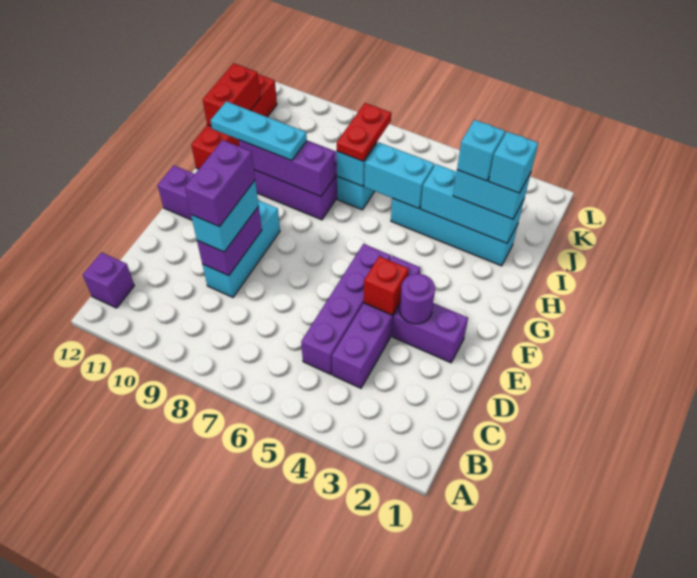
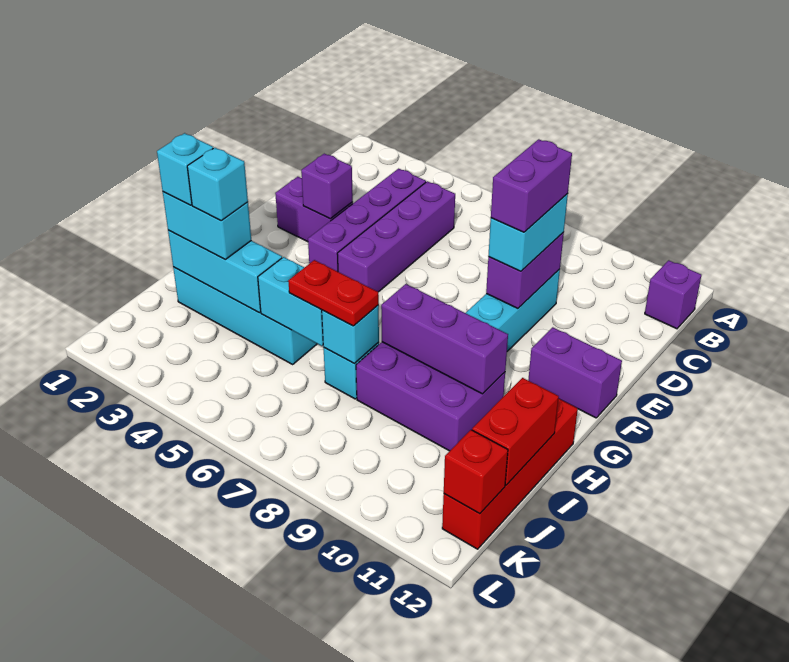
purple round brick E3 level 2 -> purple brick E3 level 2
red brick E4 level 2 -> red brick K12 level 2
cyan plate H9:H11 level 3 -> none
red plate I7:J7 level 3 -> red plate I6:I7 level 3

